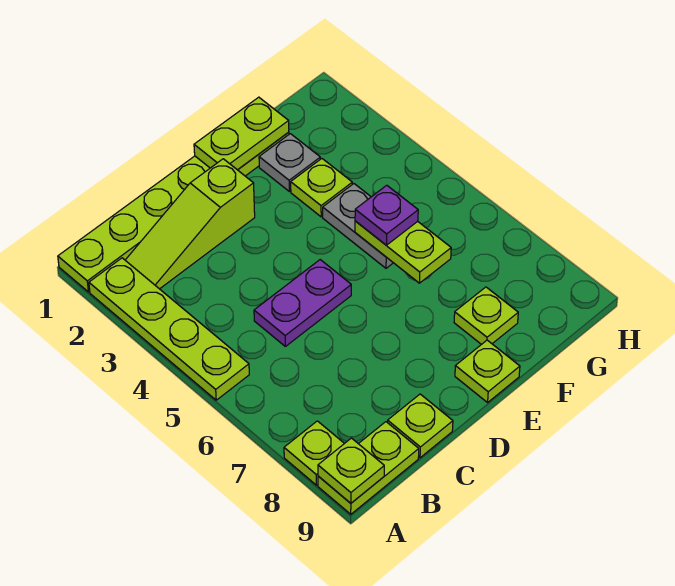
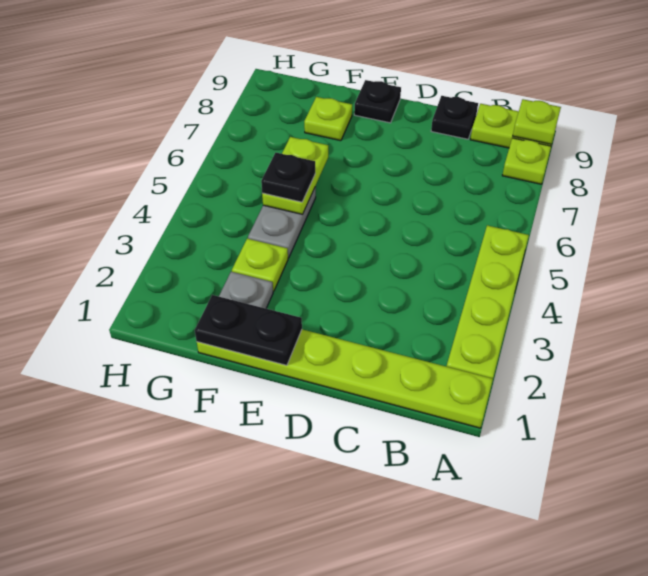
lime slope B2:D2 level 1 top D -> none
purple plate C5:D5 level 1 -> none
lime plate C9 level 1 -> black plate C9 level 1
lime plate E1:F1 level 2 -> black plate E1:F1 level 2
lime plate E9 level 1 -> black plate E9 level 1
purple plate F5 level 3 -> black plate F5 level 3

